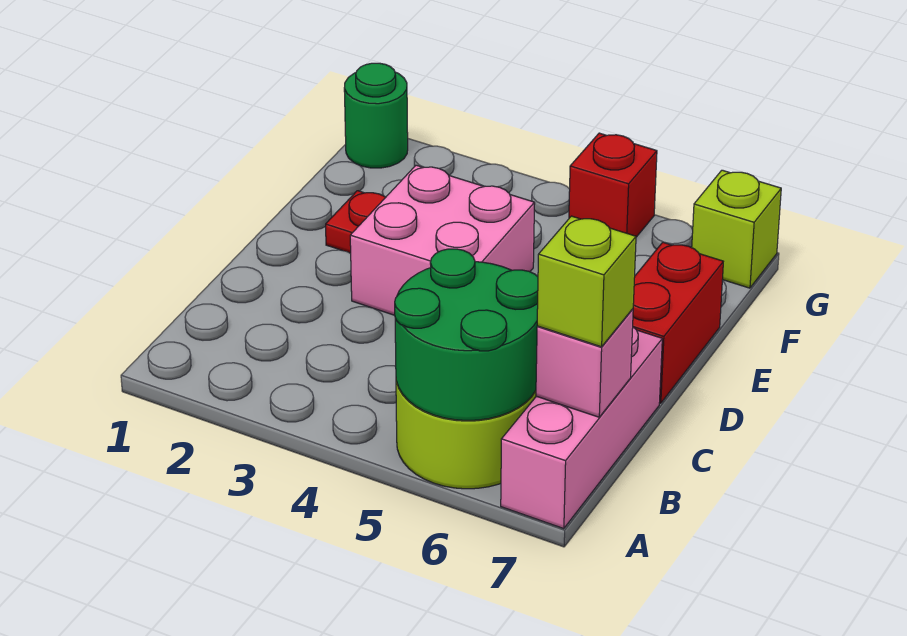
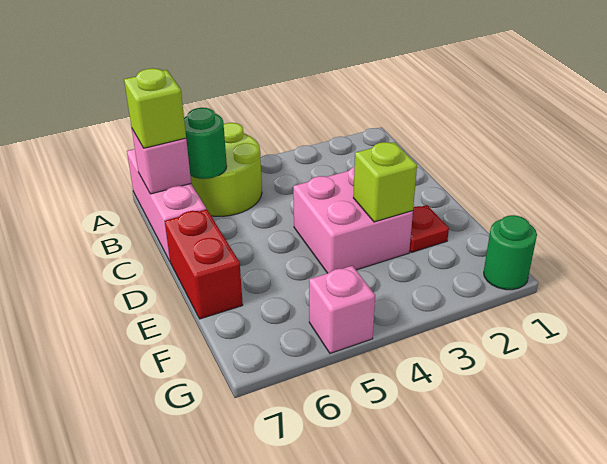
green round brick A5:B6 level 2 -> green round brick B6 level 2
red brick G5 level 1 -> pink brick G5 level 1
lime brick G7 level 1 -> lime brick E3 level 2

